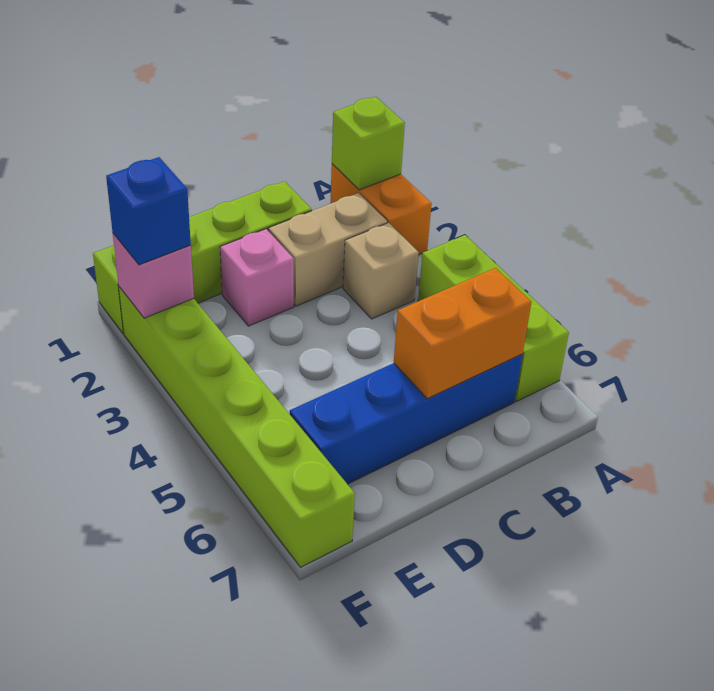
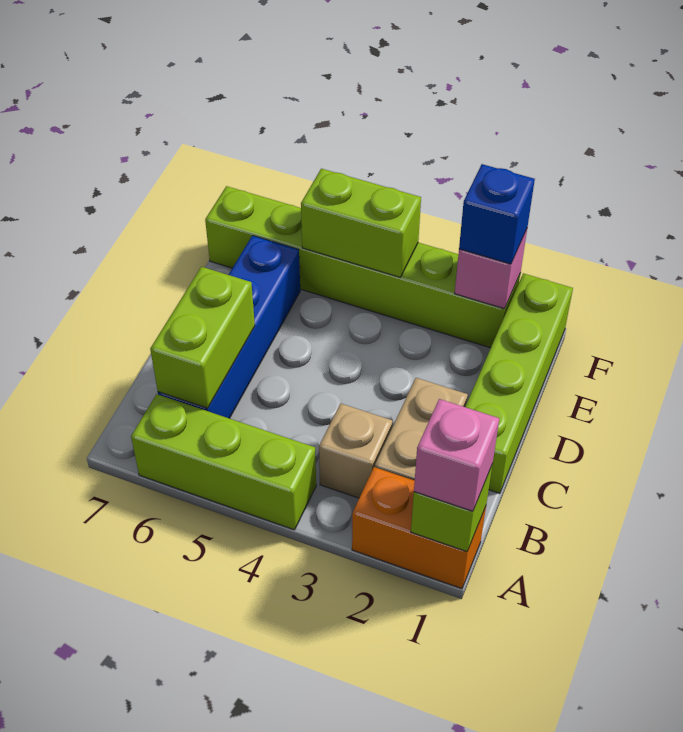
orange brick B6:C6 level 2 -> lime brick B6:C6 level 2
pink brick D2 level 1 -> pink brick A1 level 3
none -> lime brick F4:F5 level 2

